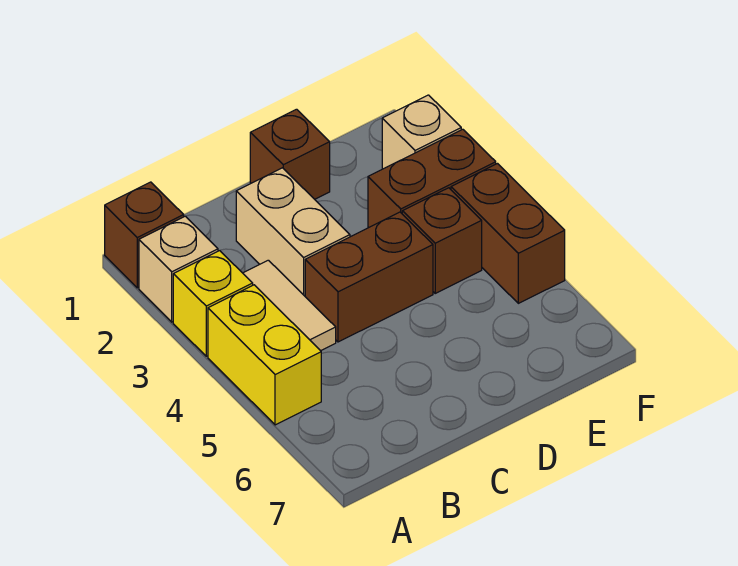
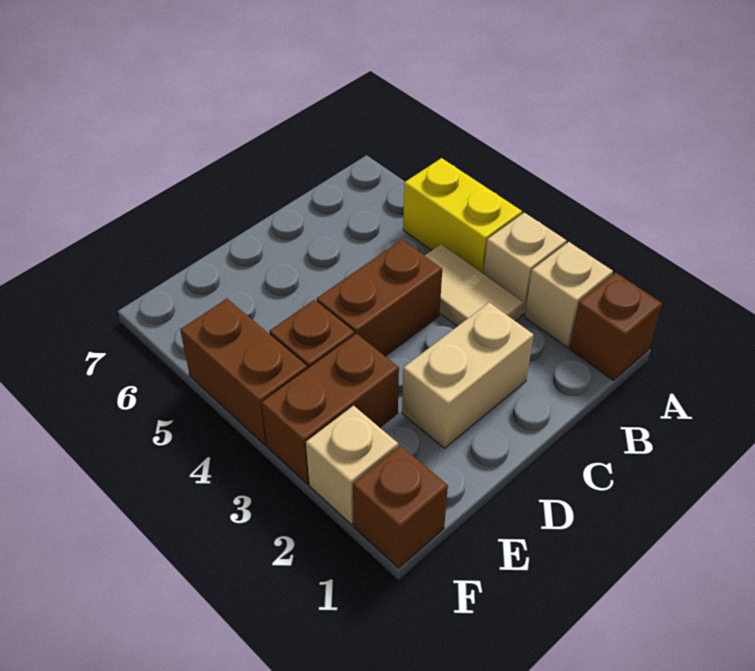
yellow brick A3 level 1 -> tan brick A3 level 1
tan brick C2:C3 level 1 -> tan brick C2:D2 level 1
brown brick D1 level 1 -> brown brick F1 level 1

